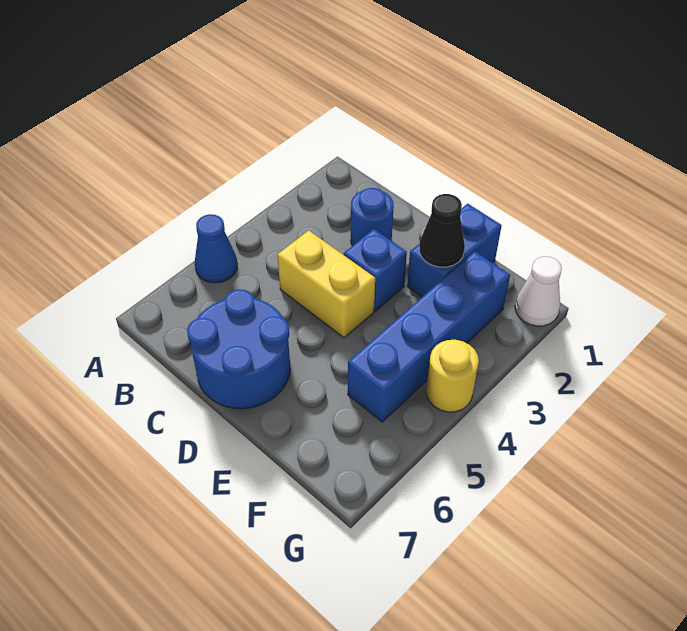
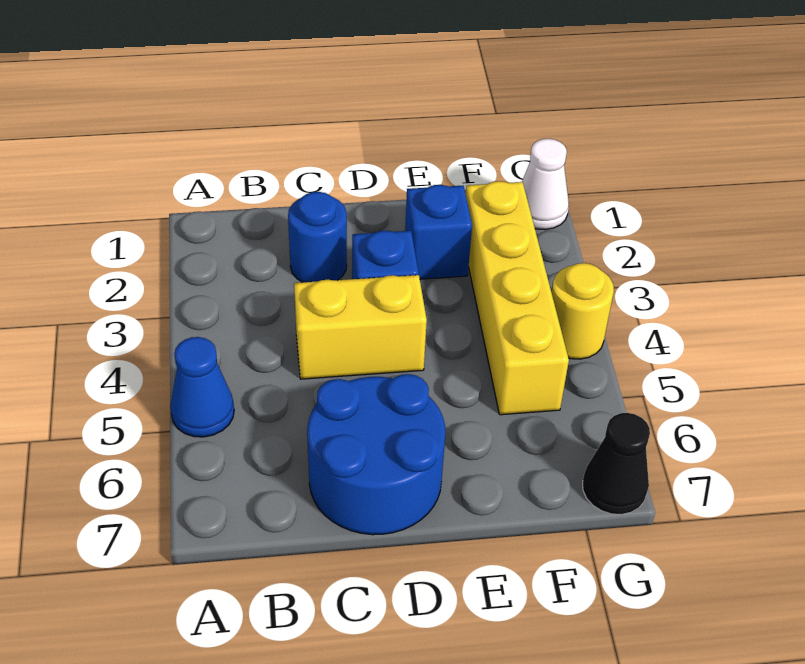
blue brick E1:E2 level 1 -> blue brick E2 level 1
black cone E2 level 2 -> black cone G7 level 1
blue brick F2:F5 level 1 -> yellow brick F2:F5 level 1

